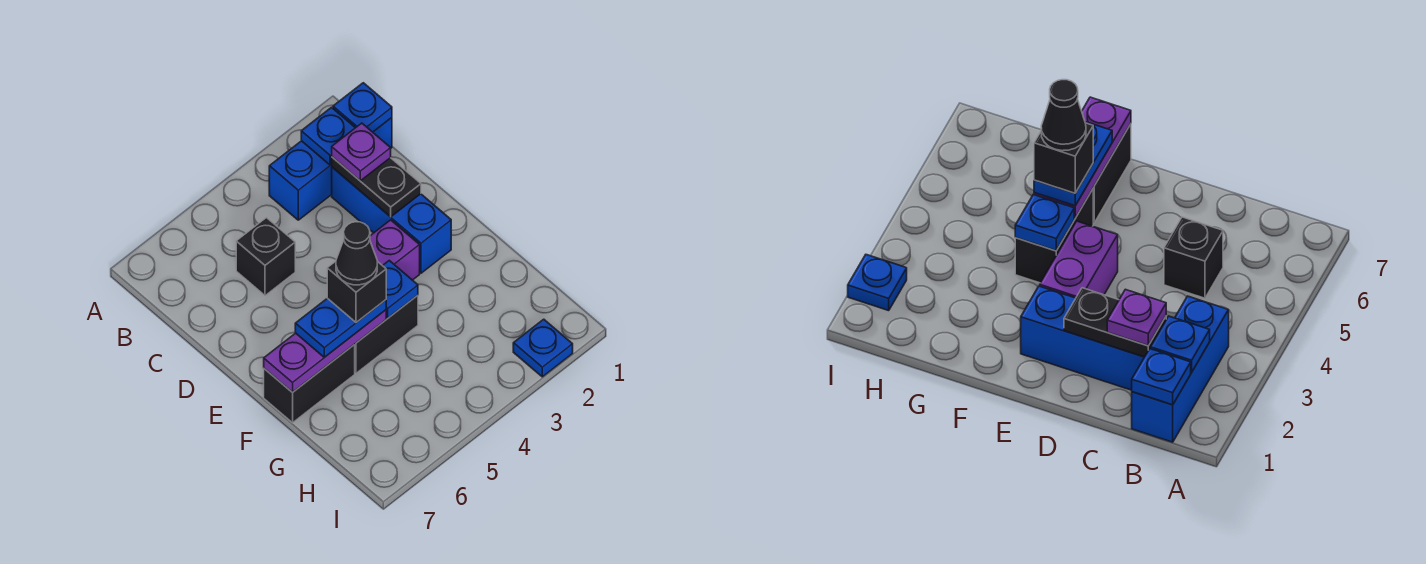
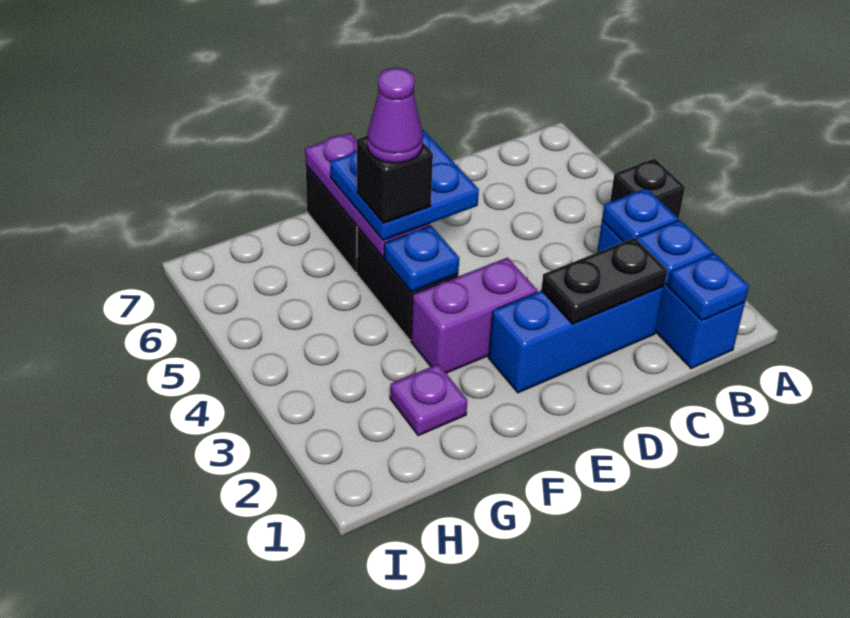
purple plate C2 level 3 -> purple plate G2 level 1
black brick C5 level 1 -> black brick A4 level 1
purple brick E3:E4 level 1 -> purple brick E3:F3 level 1
blue plate F5:F6 level 3 -> blue plate E5:F6 level 3
black cone F5 level 5 -> purple cone F5 level 5
blue plate I2 level 1 -> blue plate B3 level 2

